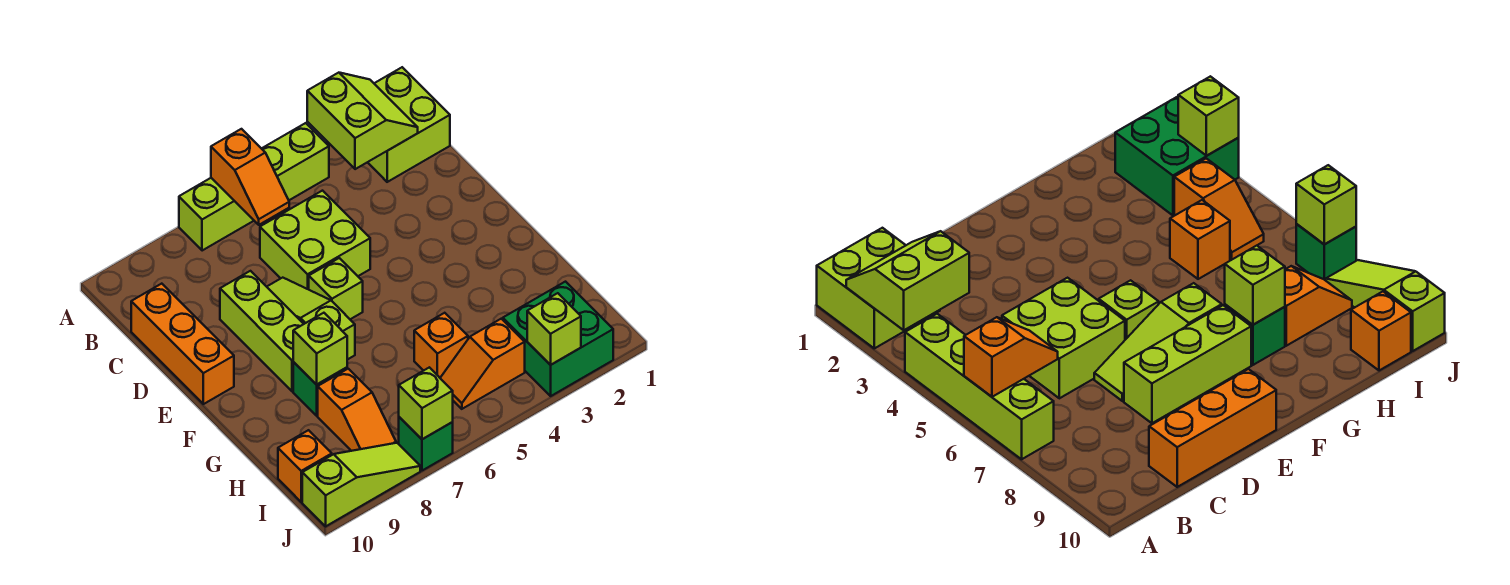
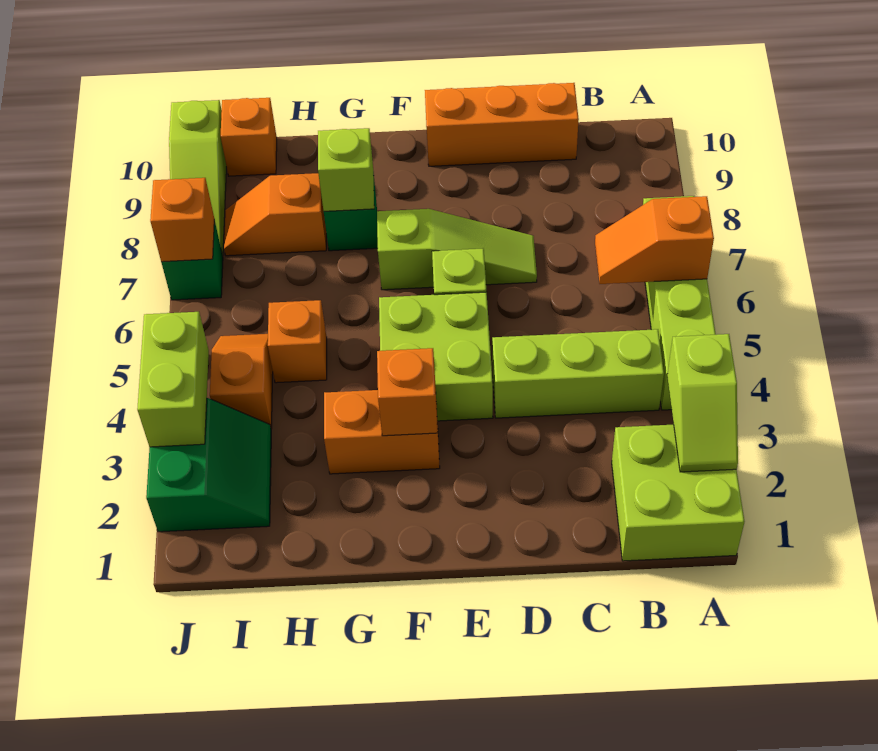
lime slope A2:B3 level 2 top 3 -> lime slope A2:A3 level 2 top 3
lime brick C5:D6 level 1 -> lime brick E4:F5 level 1
lime brick D8:F8 level 1 -> lime brick B4:D4 level 1
none -> orange brick F3:G3 level 1
none -> orange brick F3 level 2
green brick I2:J3 level 1 -> green slope I2:J3 level 1 top J
lime brick J3 level 2 -> lime brick J3:J4 level 2
lime brick J7 level 2 -> orange brick J7 level 2

